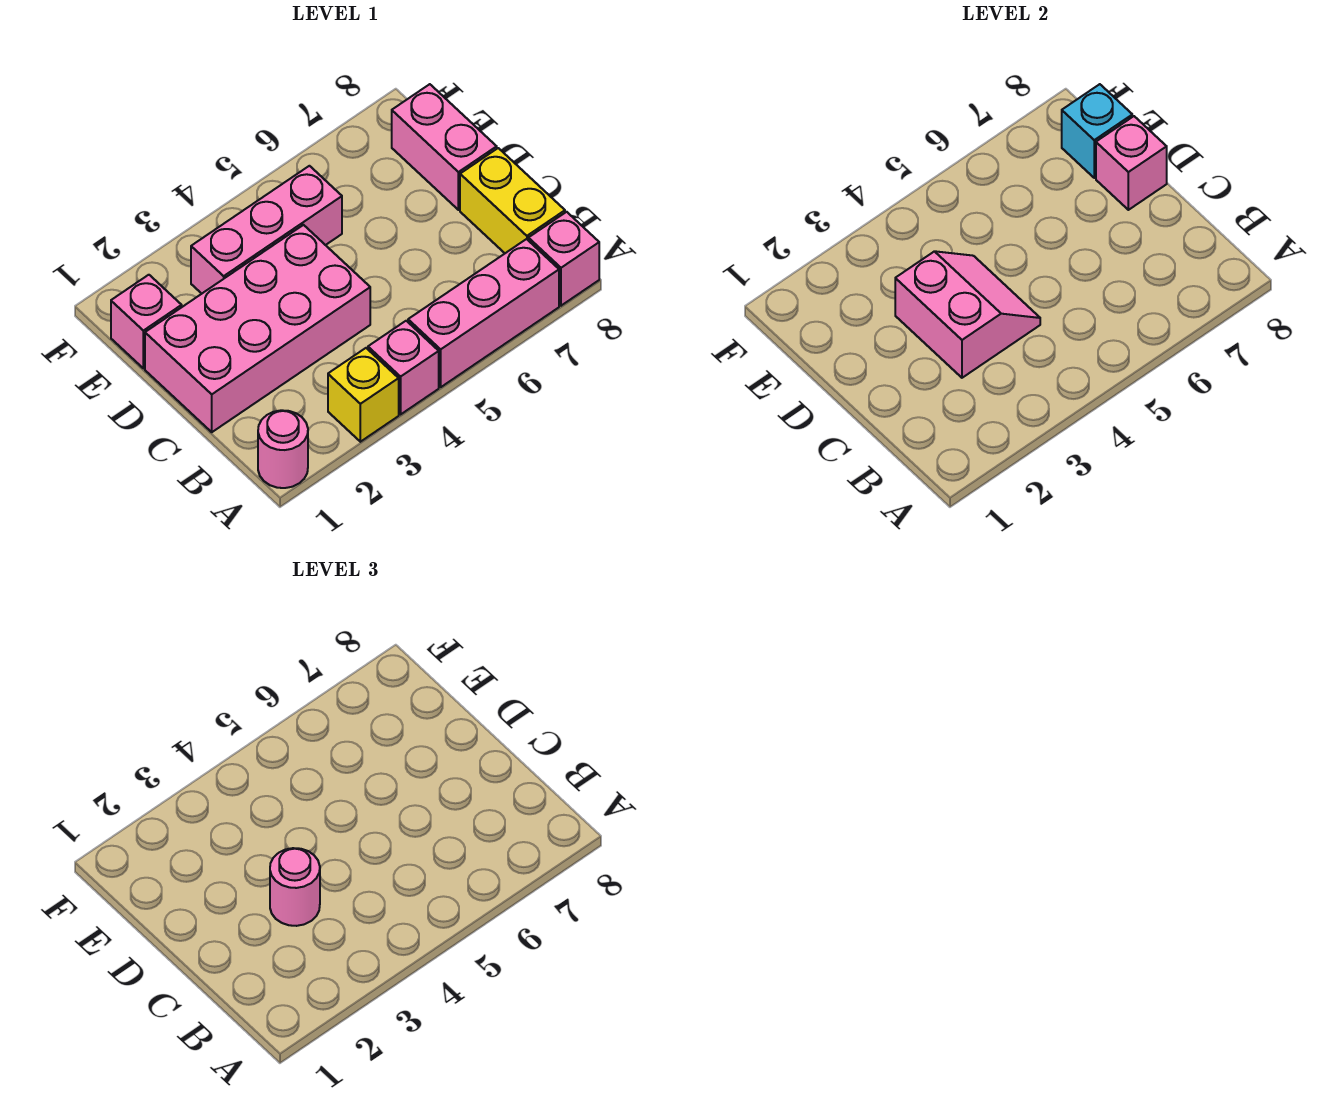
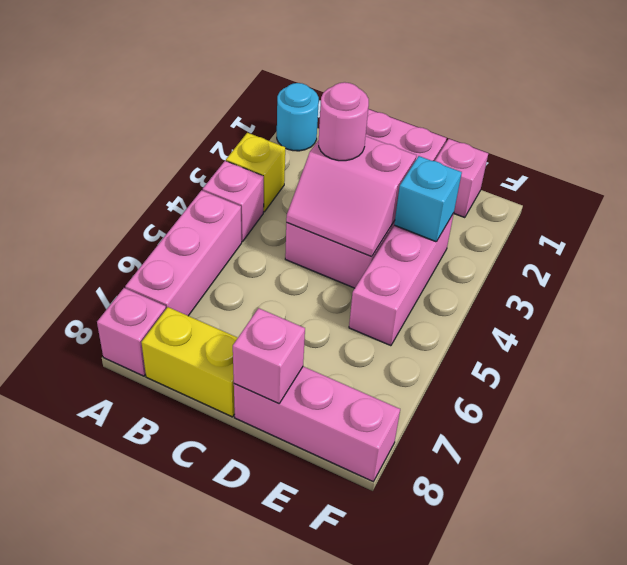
pink round brick A1 level 1 -> cyan round brick A1 level 1
pink brick D8:E8 level 1 -> pink brick D8:F8 level 1
cyan brick E8 level 2 -> cyan brick E3 level 2

